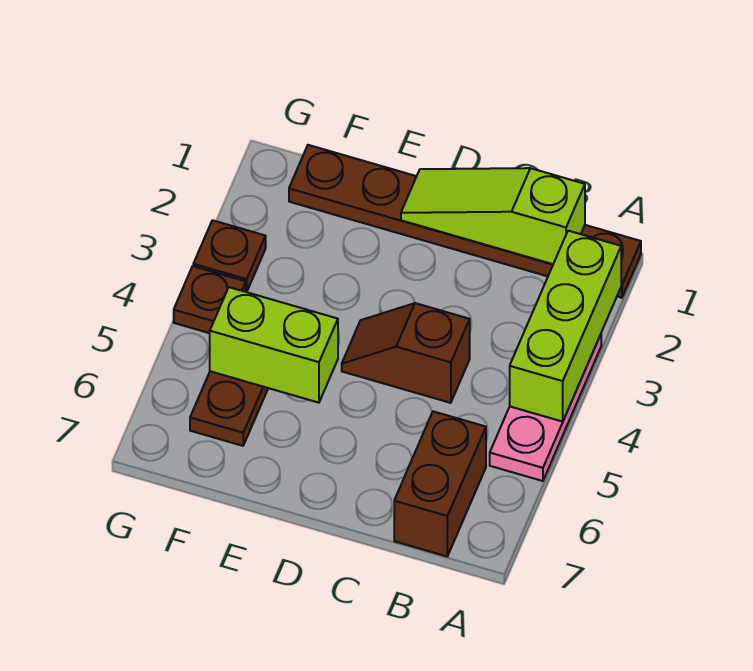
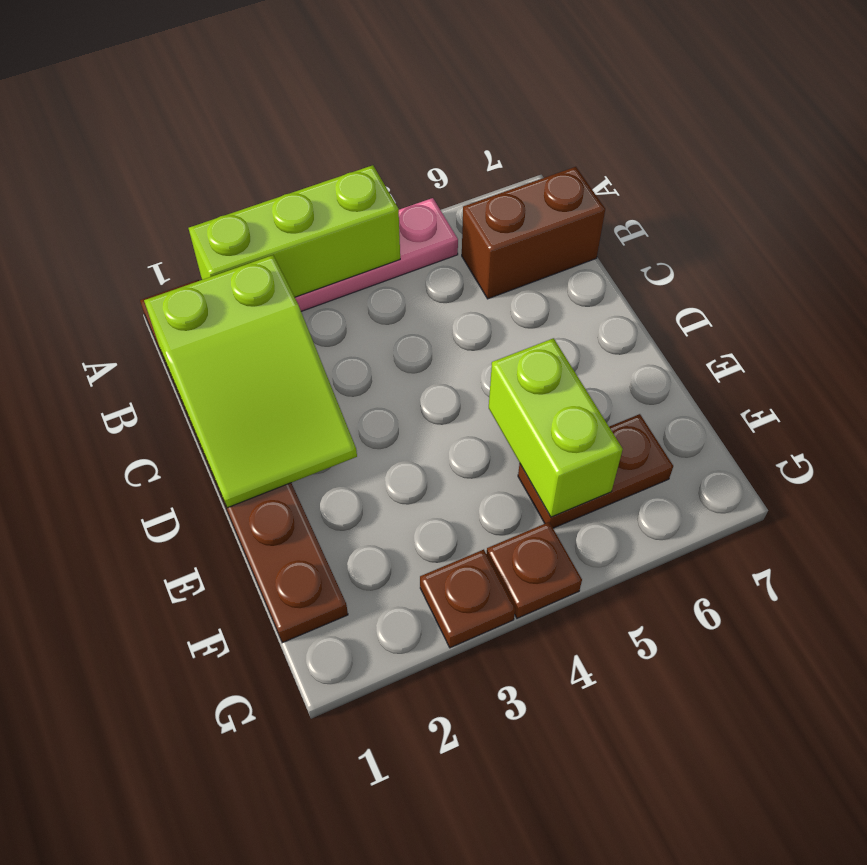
lime slope B1:D1 level 2 top B -> lime slope B1:D2 level 2 top B
brown slope C4:D4 level 1 top C -> none

